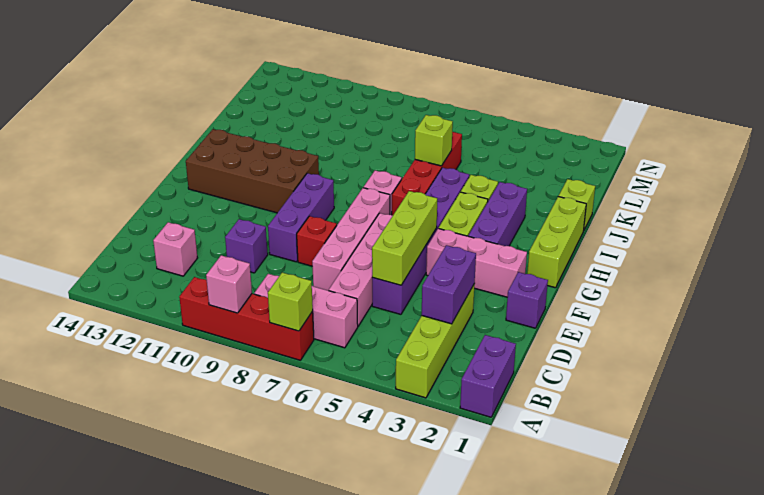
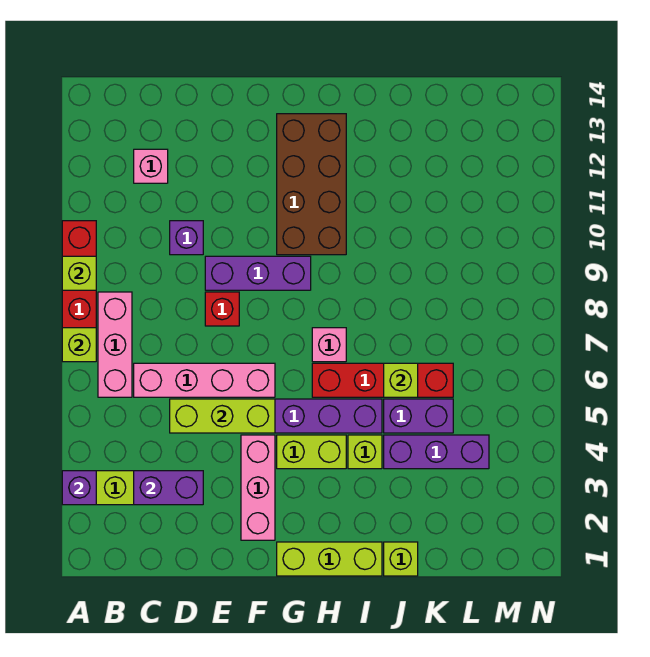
purple brick A1:B1 level 1 -> purple brick J5:K5 level 1
pink brick A9 level 2 -> lime brick A9 level 2
pink brick D7:G7 level 1 -> none
purple brick E1 level 1 -> purple brick A3 level 2
purple brick G3:I3 level 1 -> purple brick J4:L4 level 1

